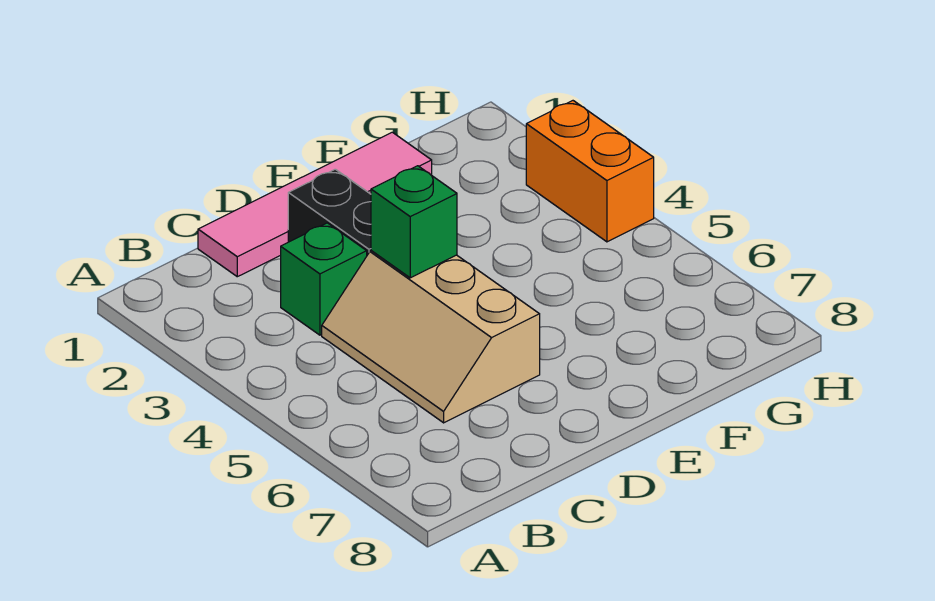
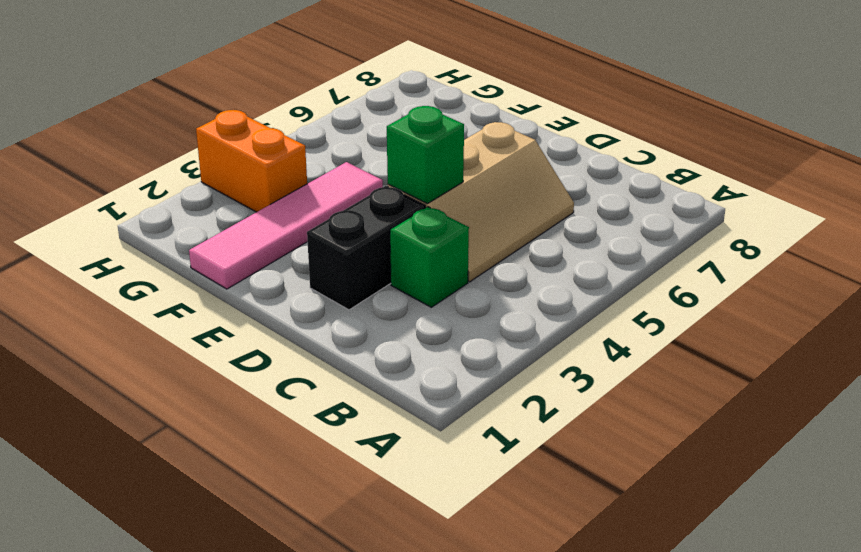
pink tile C1:F1 level 1 -> pink tile F1:F4 level 1
orange brick H3:H4 level 1 -> orange brick G3:H3 level 1

